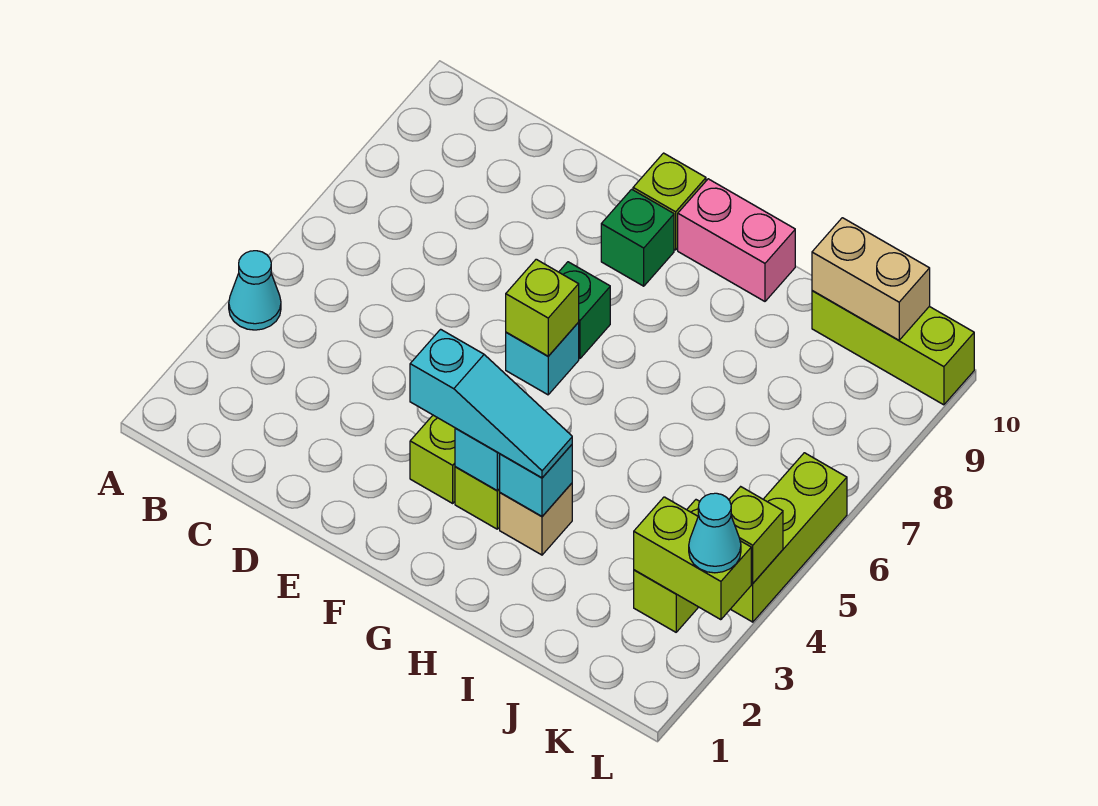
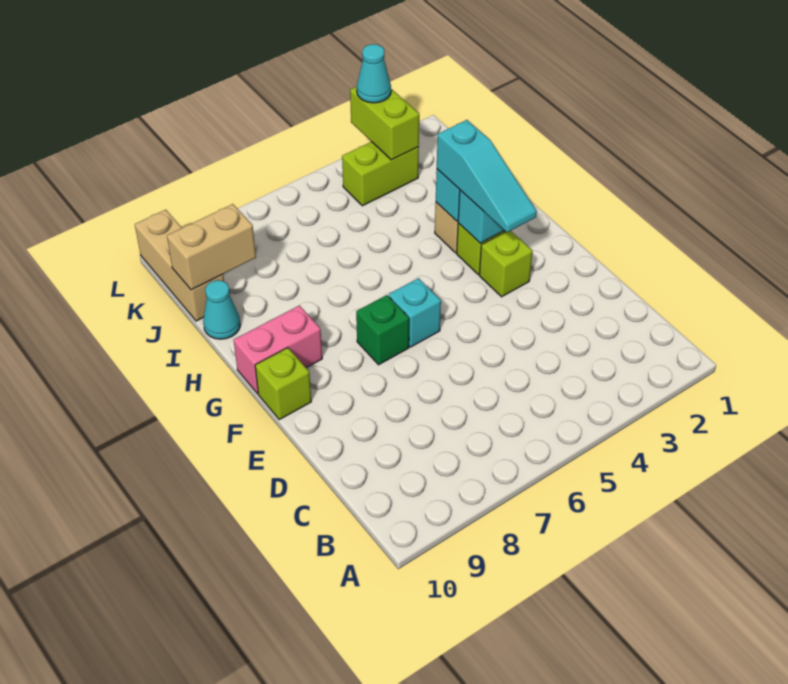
cyan cone A4 level 1 -> cyan cone I10 level 1
cyan slope F3:H3 level 3 top F -> cyan slope F3:H3 level 3 top H
lime brick F6 level 2 -> none
green brick F9 level 1 -> none
pink brick G10:H10 level 1 -> pink brick G9:G10 level 1
lime brick J10:L10 level 1 -> tan brick J10:L10 level 1
tan brick J10:K10 level 2 -> tan brick J9:J10 level 2
lime brick L4:L6 level 1 -> none
lime brick L4 level 2 -> none

